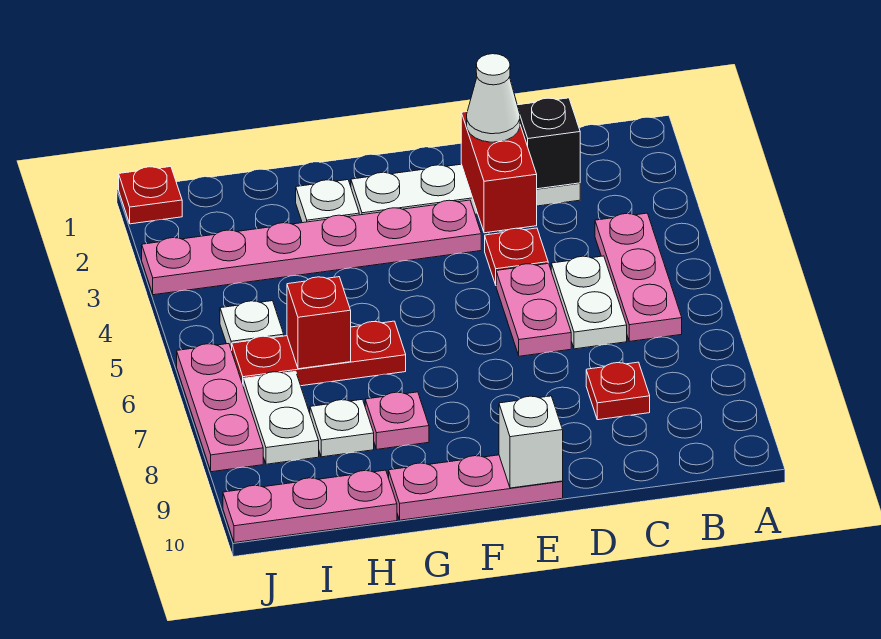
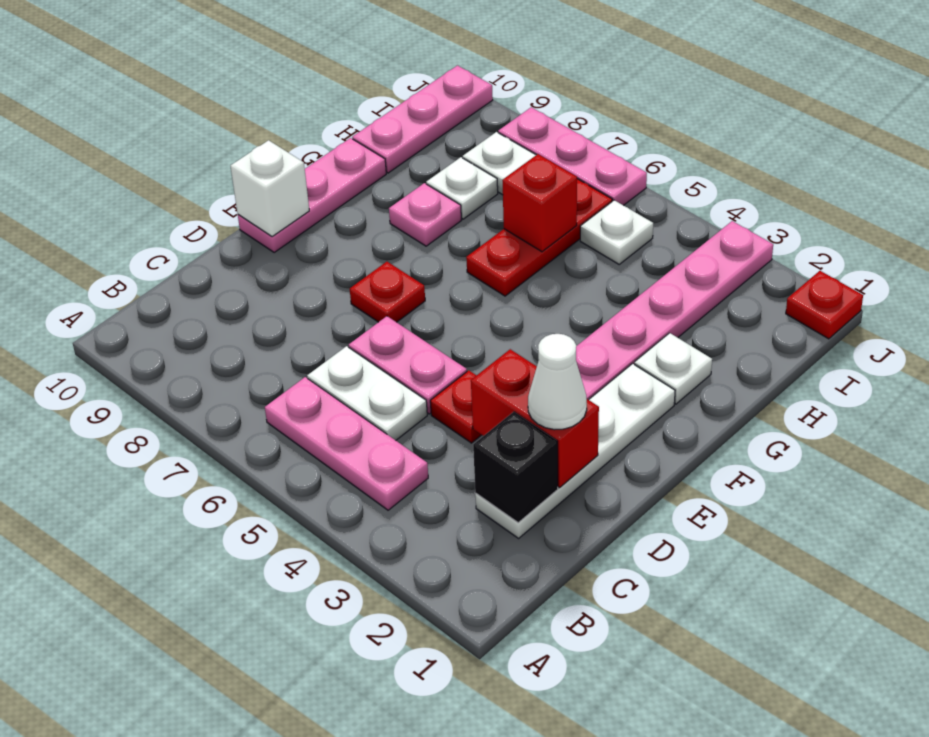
red plate C8 level 1 -> red plate E7 level 1

